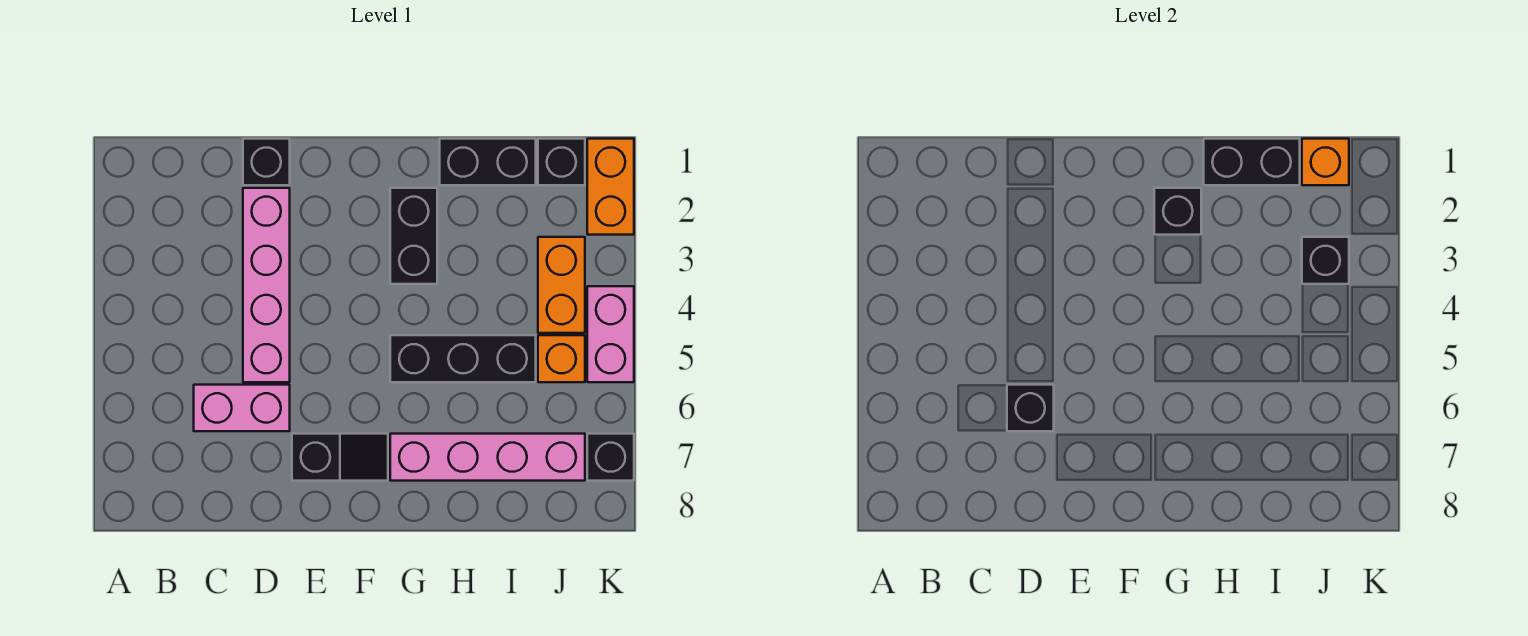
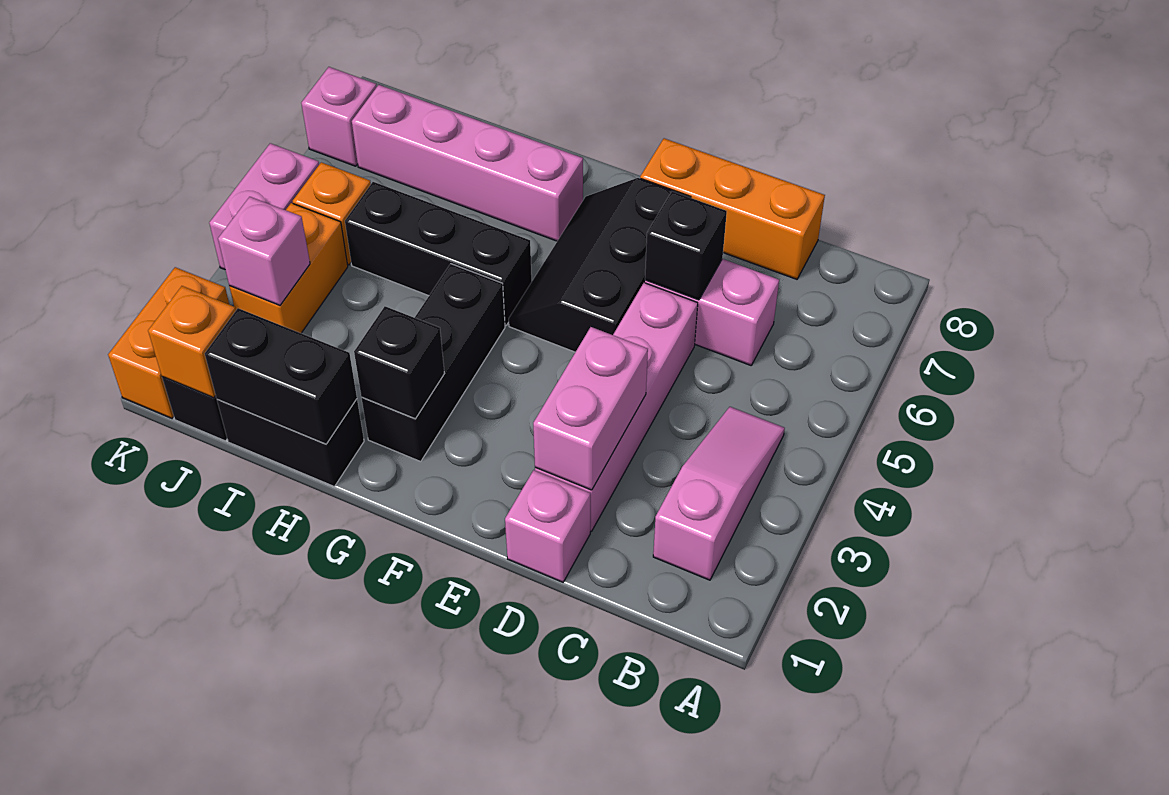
none -> pink slope B2:B4 level 1 top 2
none -> orange brick C8:E8 level 1
black brick D1 level 1 -> pink brick D1 level 1
none -> pink brick D2:D3 level 2
black slope E7:F7 level 1 top E -> black slope E5:F7 level 1 top E
black brick G2:G3 level 1 -> black brick G2:G4 level 1
black brick J3 level 2 -> pink brick J3 level 2
black brick K7 level 1 -> pink brick K7 level 1

